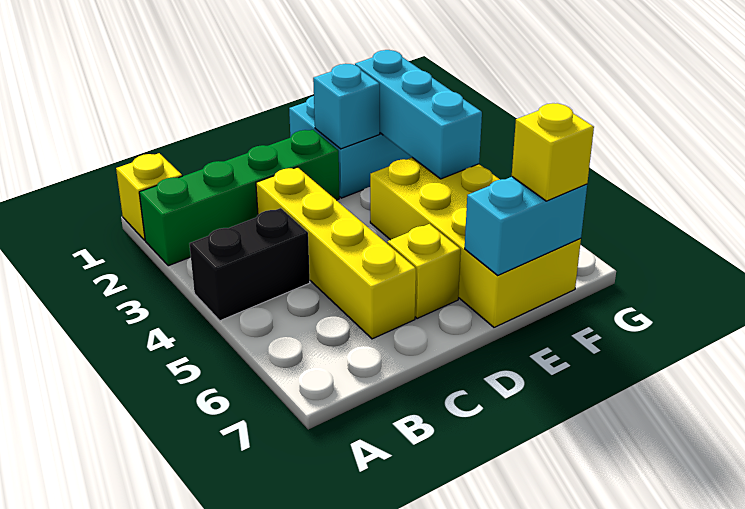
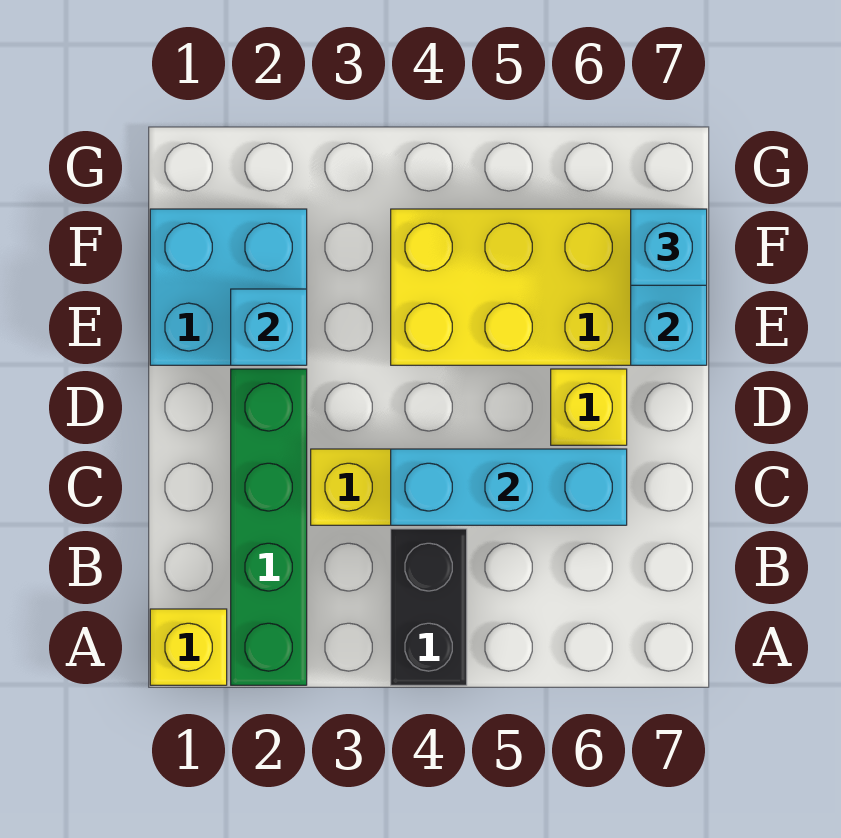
cyan brick F2:F4 level 2 -> cyan brick C4:C6 level 2
yellow brick F7 level 3 -> cyan brick F7 level 3

